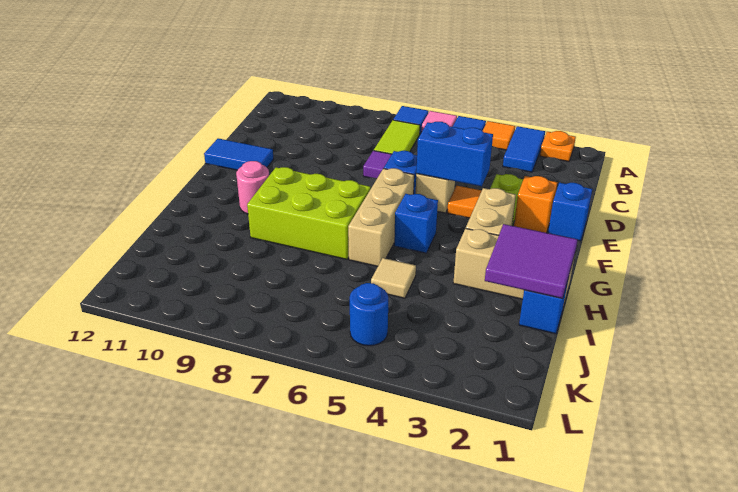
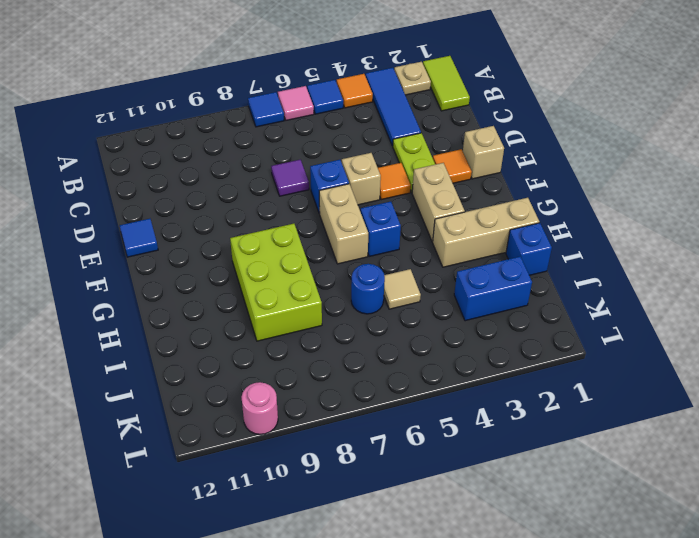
orange plate A2 level 1 -> tan plate A2 level 1
blue tile A3:B3 level 1 -> blue tile A3:C3 level 1
lime tile B7:C7 level 1 -> lime tile A1:B1 level 1
blue brick E1 level 1 -> tan brick E1 level 1
orange brick E2 level 1 -> orange tile E2 level 1
blue brick E4:E5 level 2 -> blue brick J2:J3 level 1
blue tile E11:E12 level 1 -> blue tile E12 level 1
tan brick F6:H6 level 1 -> tan brick F6:G6 level 1
lime brick G7:H9 level 1 -> lime brick G8:I9 level 1
pink round brick G10 level 1 -> pink round brick L10 level 1
purple tile H1:I2 level 2 -> none
blue round brick K5 level 1 -> blue round brick I6 level 1

